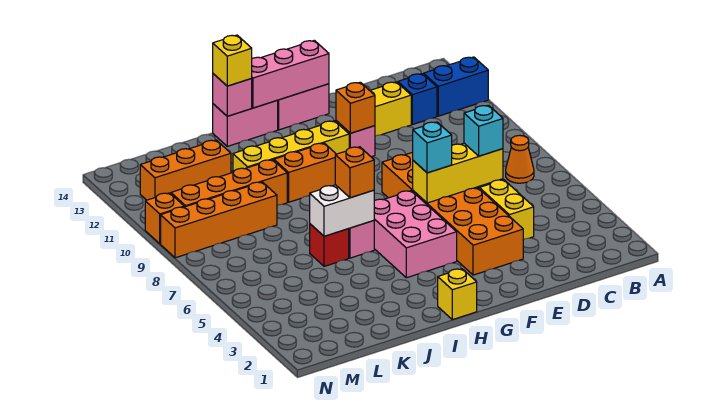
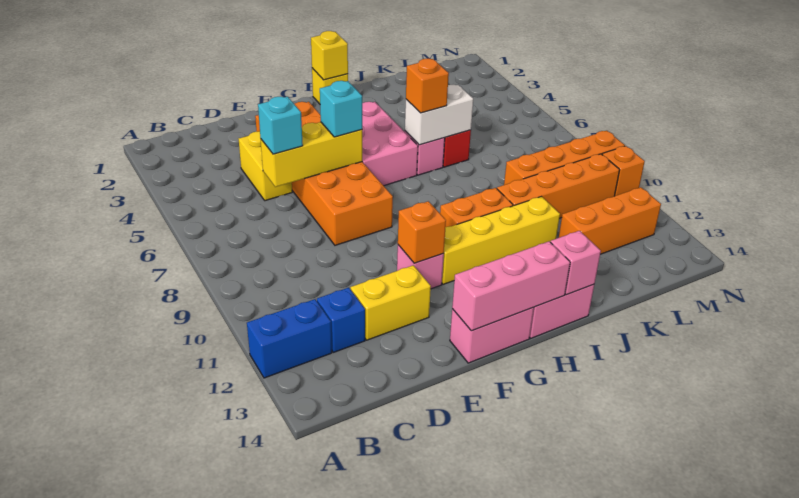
orange cone B7 level 1 -> none
yellow brick I14 level 3 -> yellow brick H1 level 2

